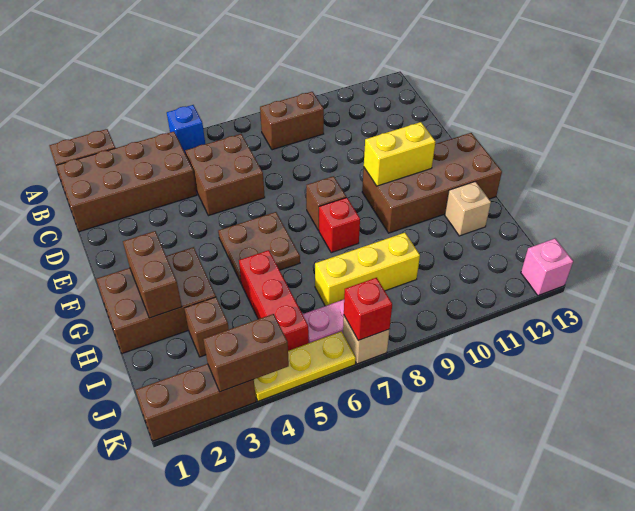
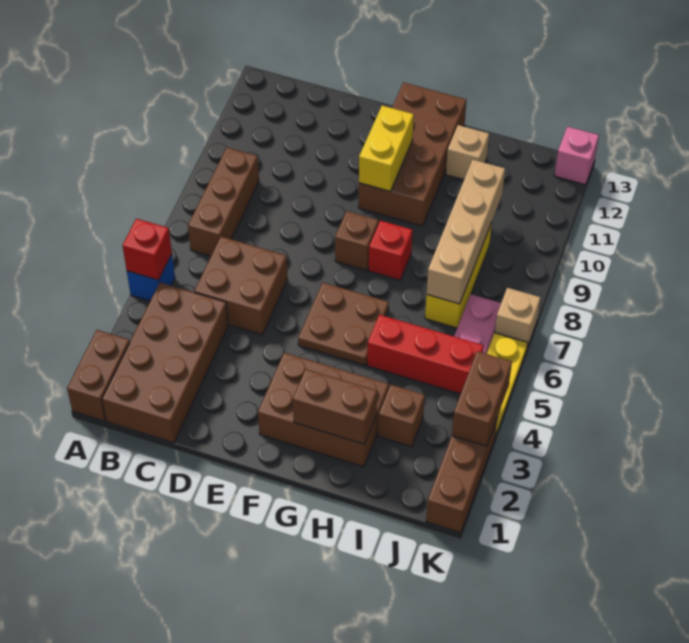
brown brick B8:B9 level 1 -> brown brick B7:B9 level 1
brown brick G1:H3 level 1 -> brown brick F2:H3 level 1
none -> tan brick I7:I10 level 2
red brick K7 level 2 -> red brick A5 level 2

